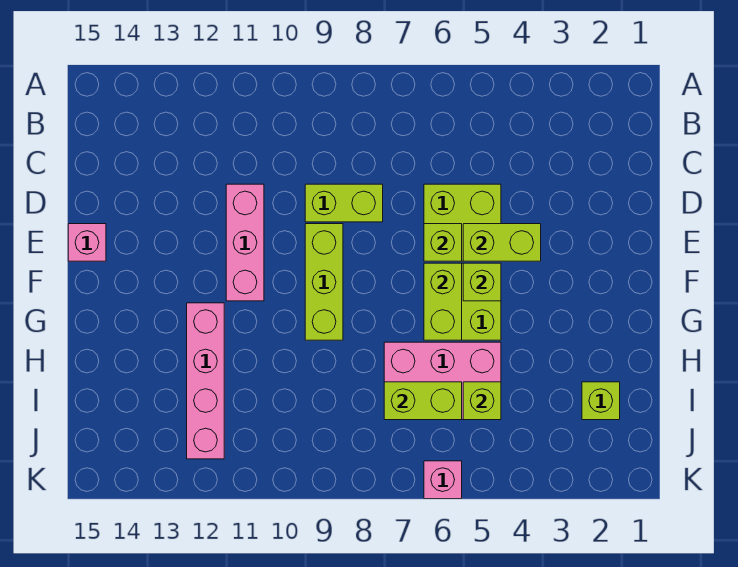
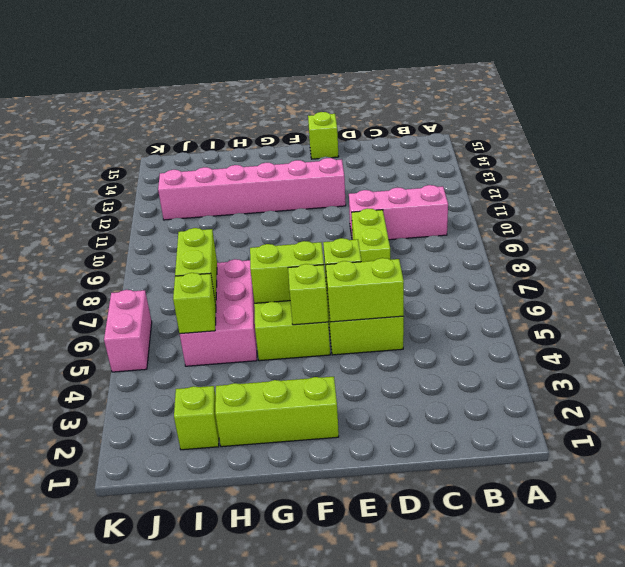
pink brick D11:F11 level 1 -> pink brick B10:D10 level 1
lime brick E4:E5 level 2 -> lime brick D5:E5 level 2
lime brick E9:G9 level 1 -> lime brick F2:H2 level 1
pink brick E15 level 1 -> lime brick E15 level 1
pink brick G12:J12 level 1 -> pink brick E12:J12 level 1
pink brick K6 level 1 -> pink brick K5:K6 level 1

